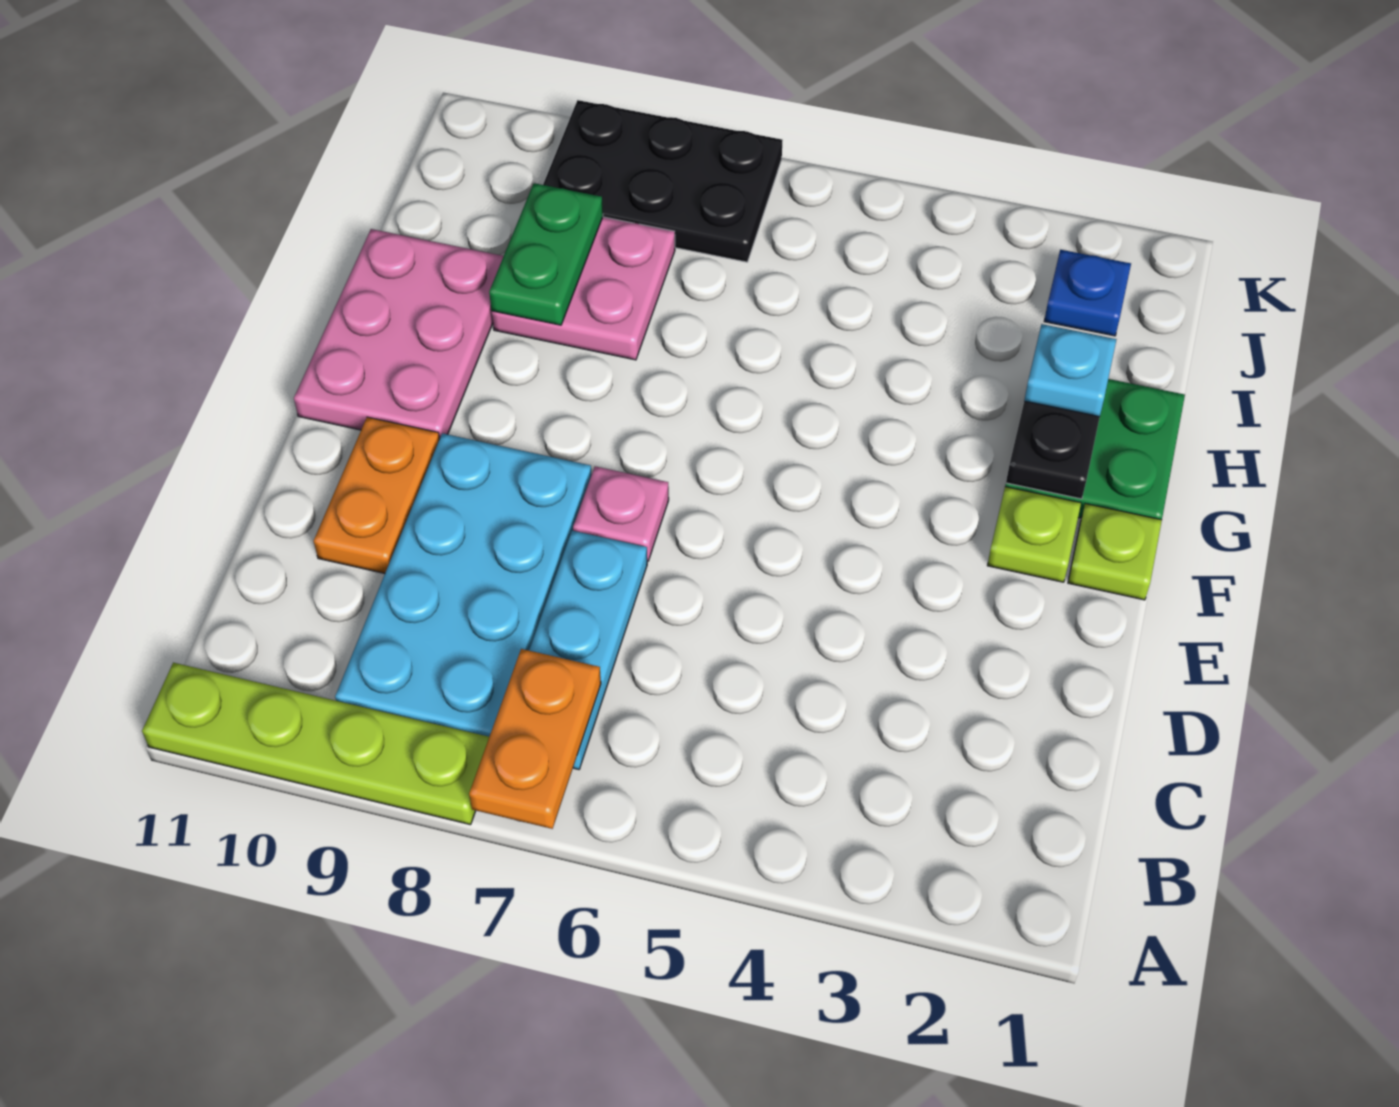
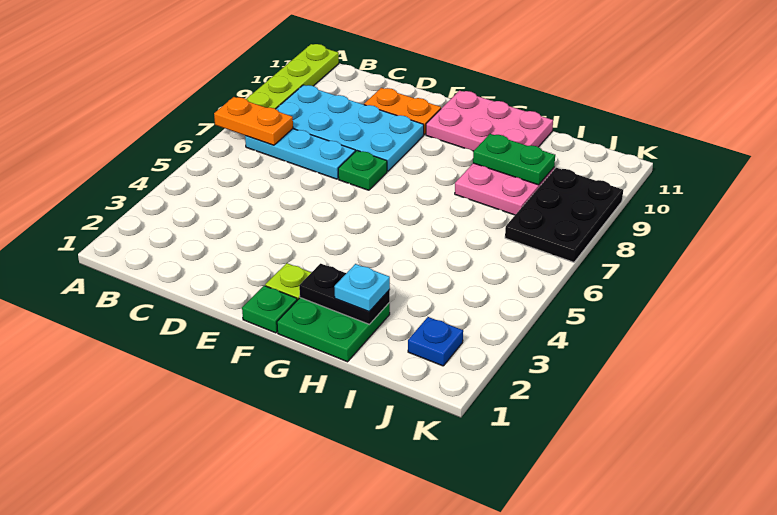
pink plate E7 level 1 -> green plate E7 level 1
lime plate F1 level 1 -> green plate F1 level 1

